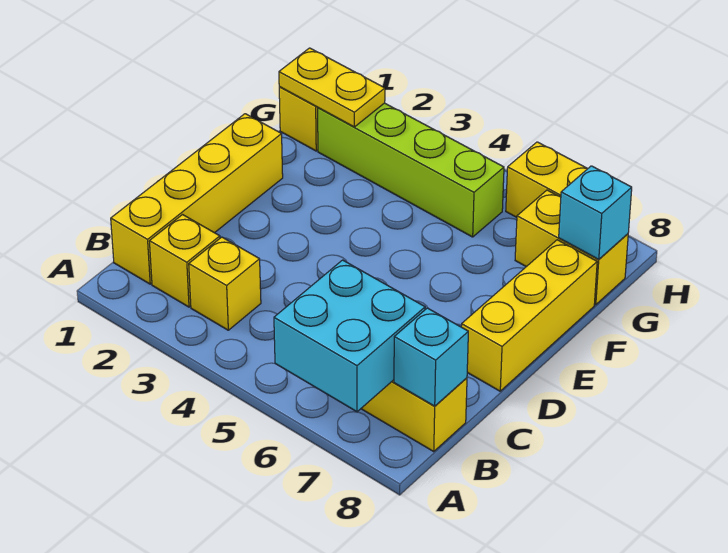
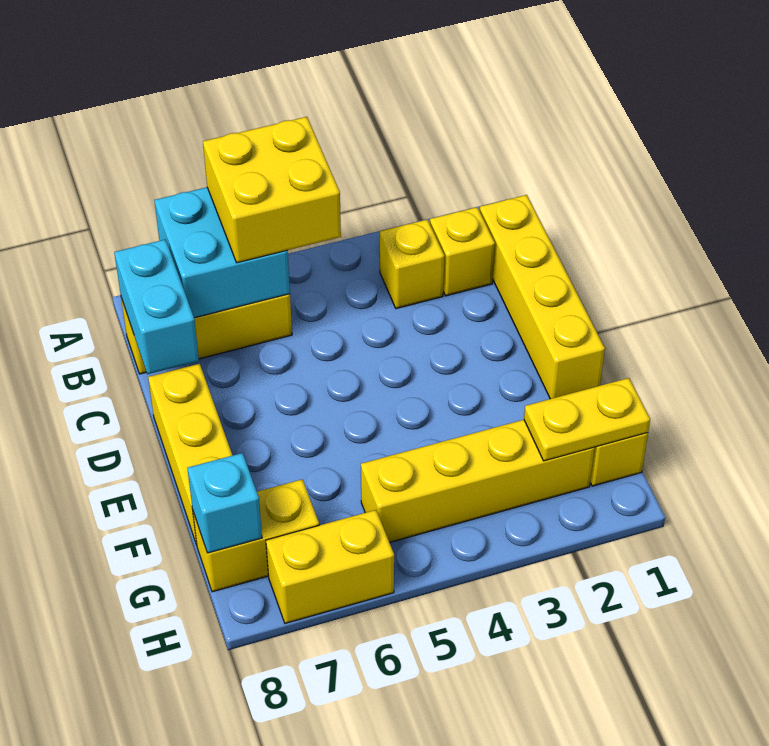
none -> yellow brick A5:B6 level 3
cyan brick B8 level 2 -> cyan brick B8:C8 level 2
lime brick G2:G5 level 1 -> yellow brick G2:G5 level 1

